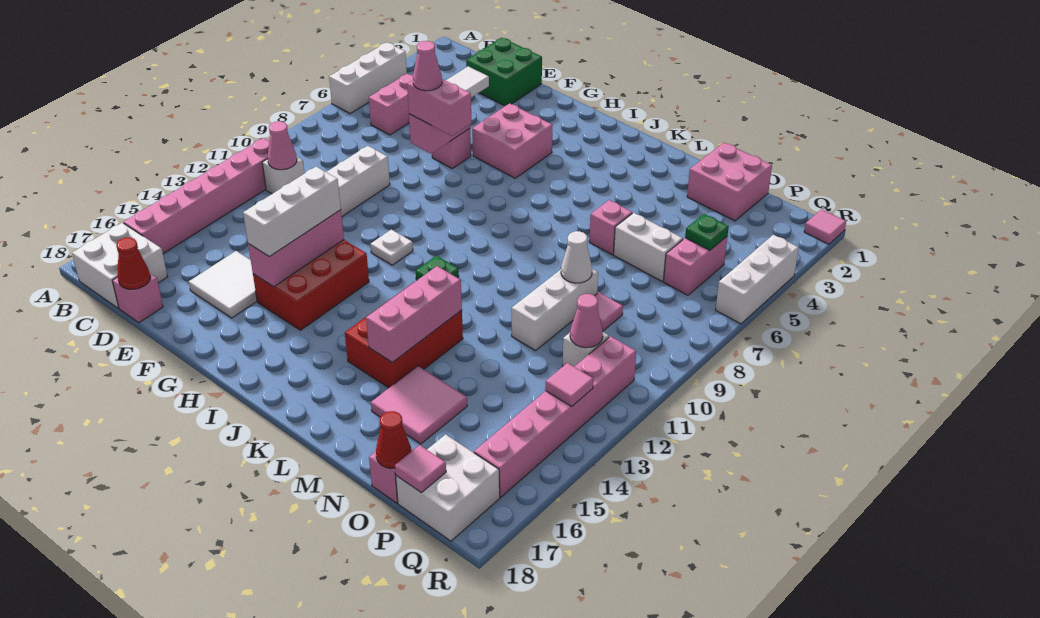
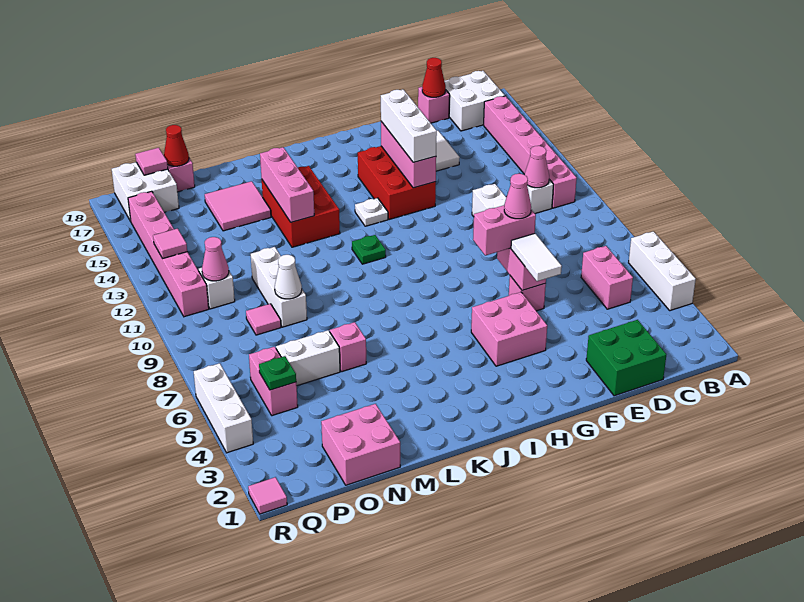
white plate H11 level 1 -> white plate I13 level 1

